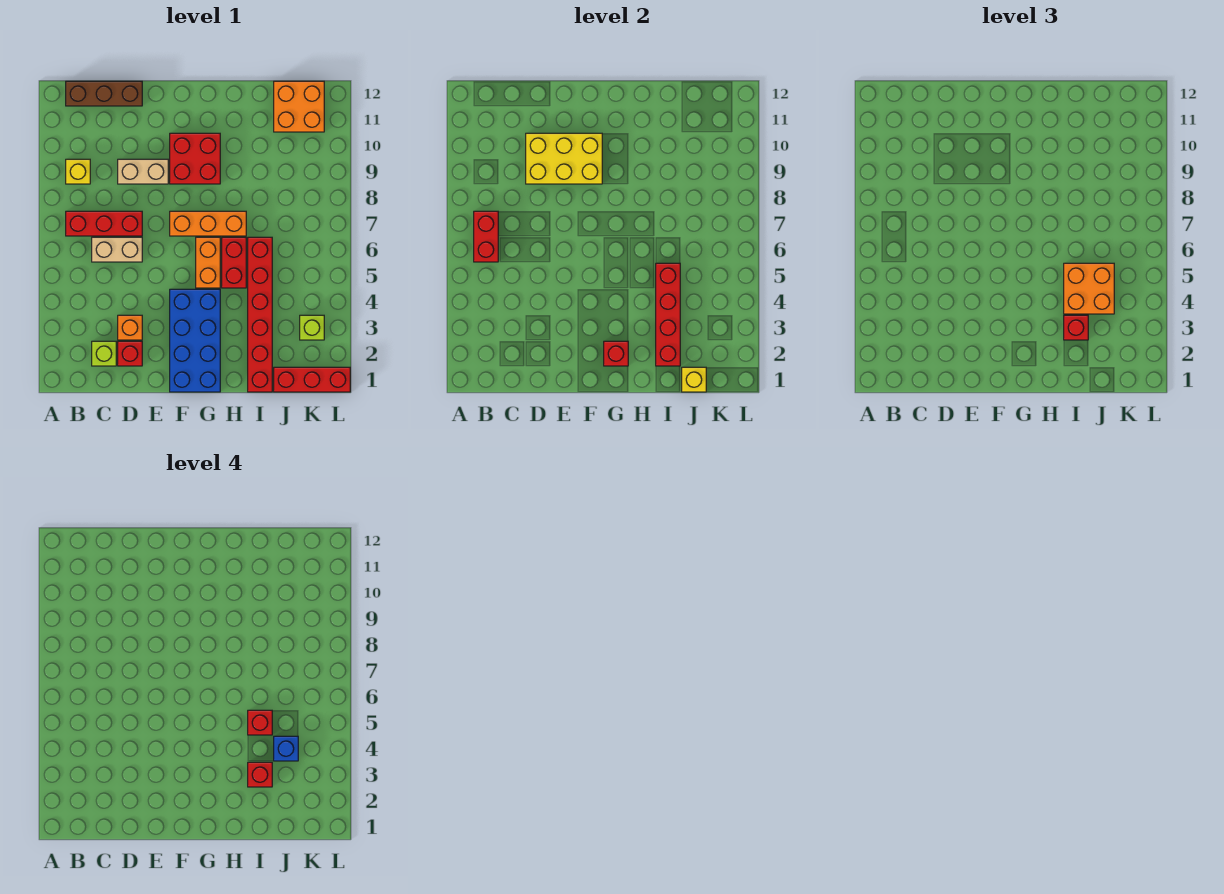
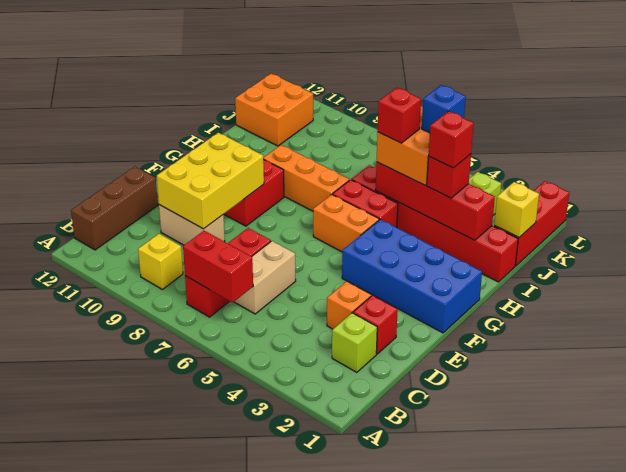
tan brick D9:E9 level 1 -> tan brick D9:D10 level 1
orange brick F7:H7 level 1 -> orange brick H7:H9 level 1
red brick G2 level 2 -> none

